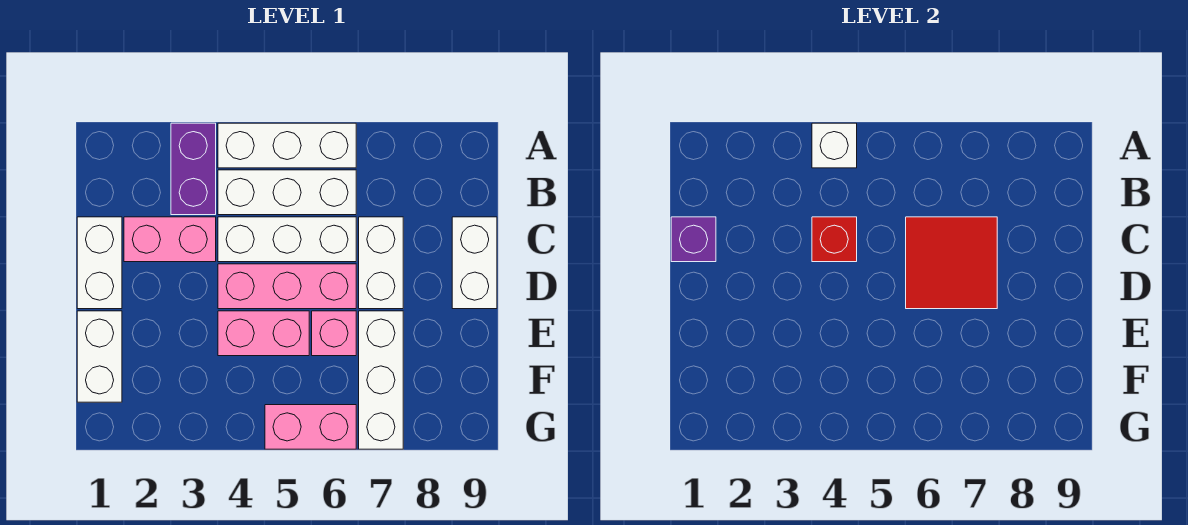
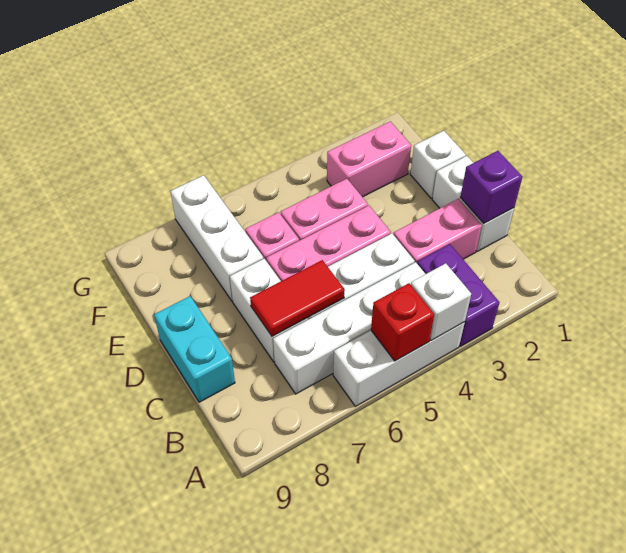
white brick B4:B6 level 1 -> white brick B4:B7 level 1
red brick C4 level 2 -> red brick A5 level 2
red tile C6:D7 level 2 -> red tile C6:C7 level 2
white brick C9:D9 level 1 -> cyan brick C9:D9 level 1
white brick E1:F1 level 1 -> white brick E1 level 1
pink brick G5:G6 level 1 -> pink brick F2:F3 level 1

